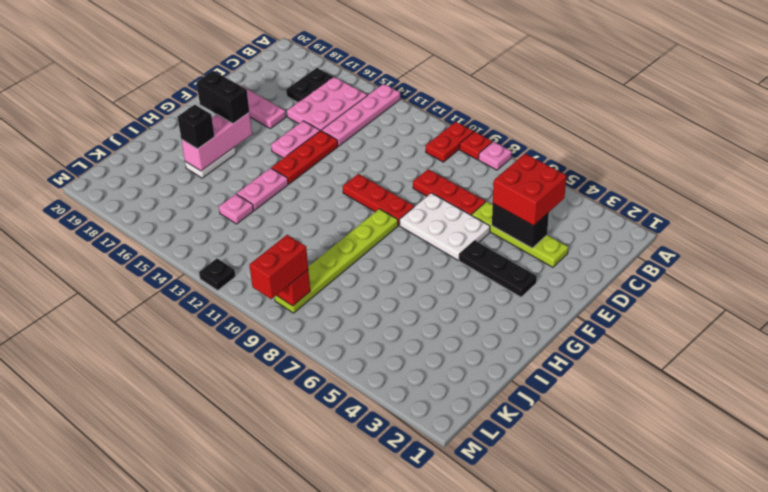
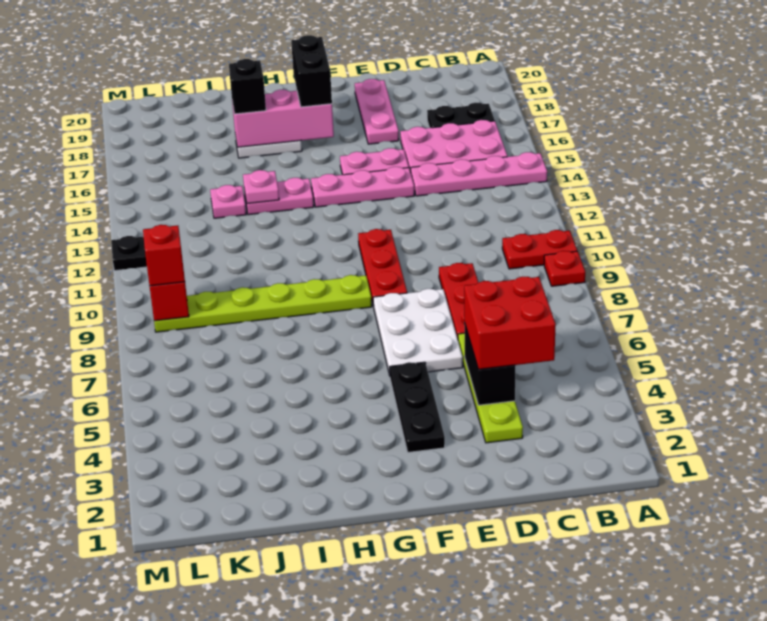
pink plate A8 level 1 -> pink plate I14 level 2
red plate E14:G14 level 1 -> pink plate E14:G14 level 1
red brick L9:M9 level 3 -> red brick L9 level 3

